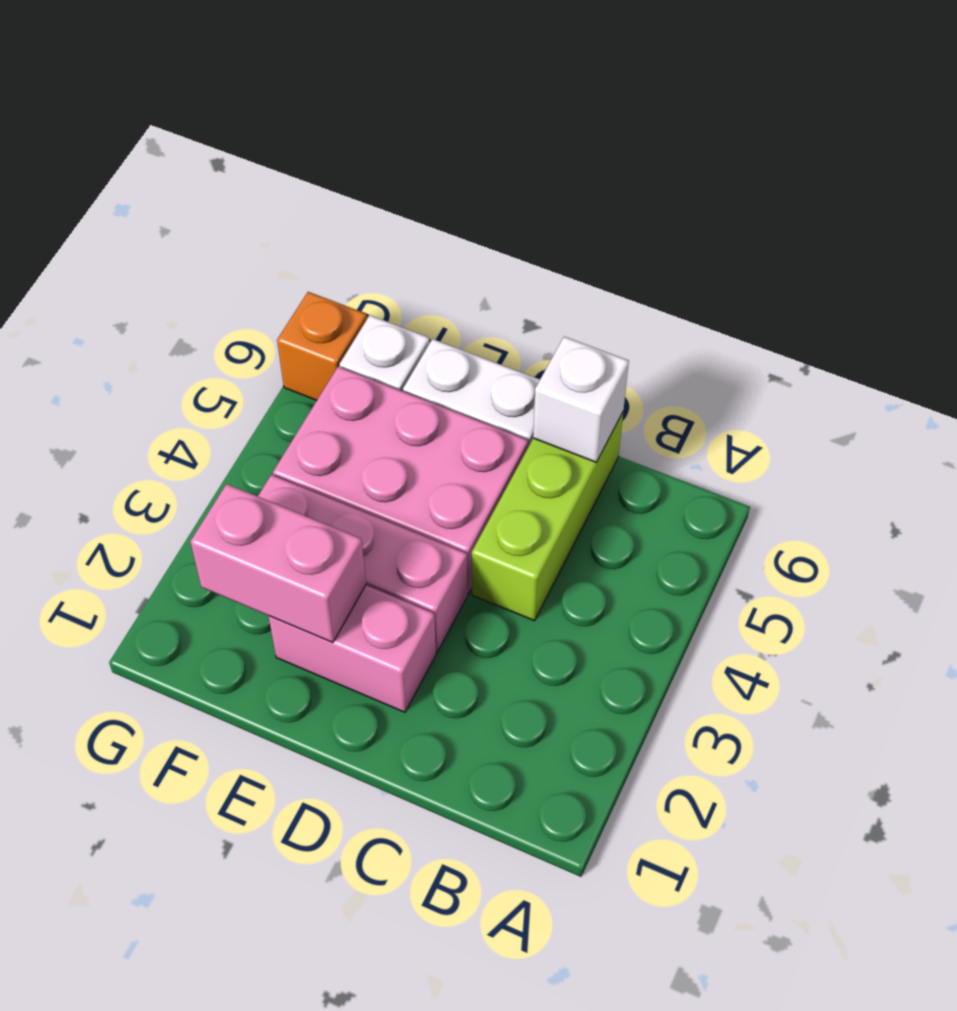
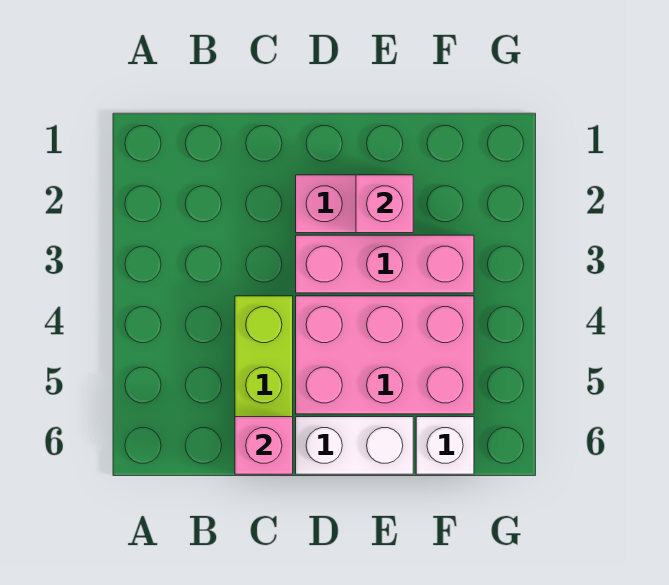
white brick C6 level 2 -> pink brick C6 level 2
pink brick E2:F2 level 2 -> pink brick E2 level 2
orange brick G6 level 1 -> none

